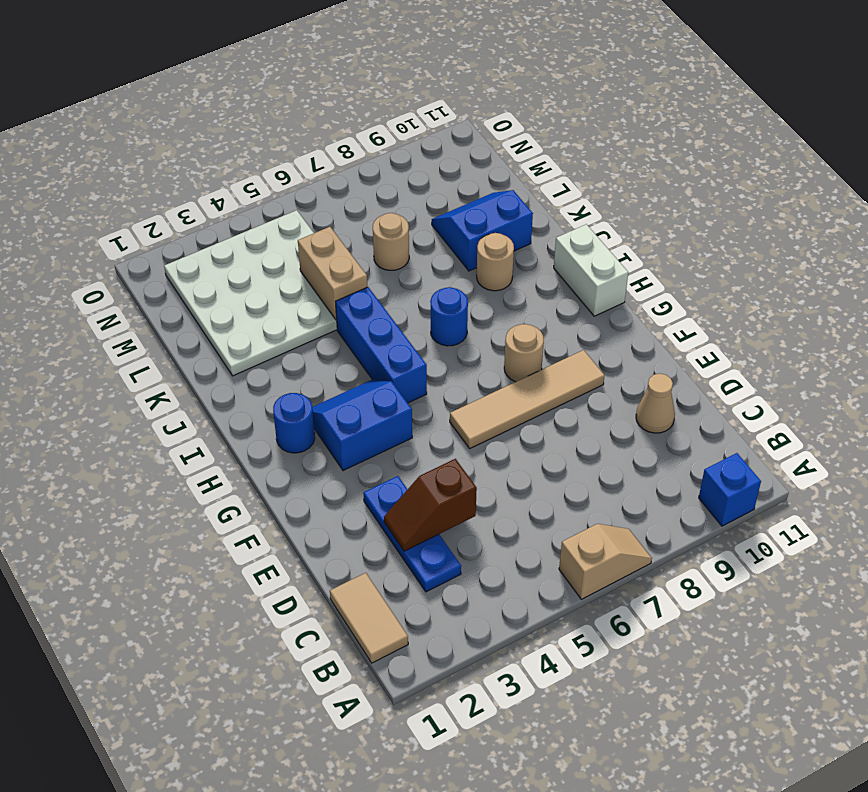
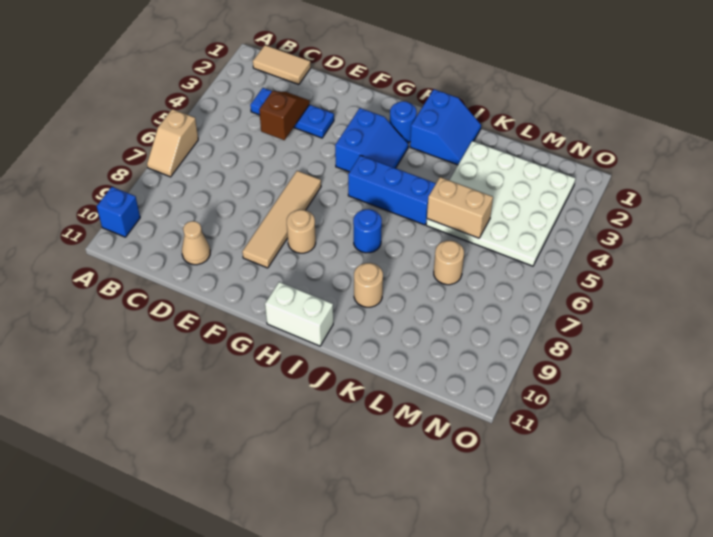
blue slope K9:L10 level 1 top K -> blue slope I1:J2 level 1 top I

